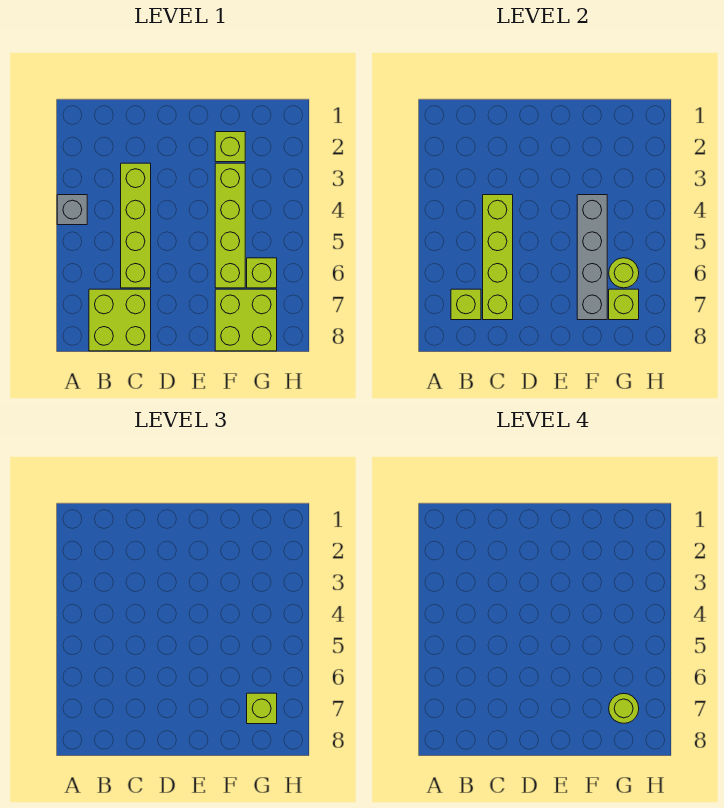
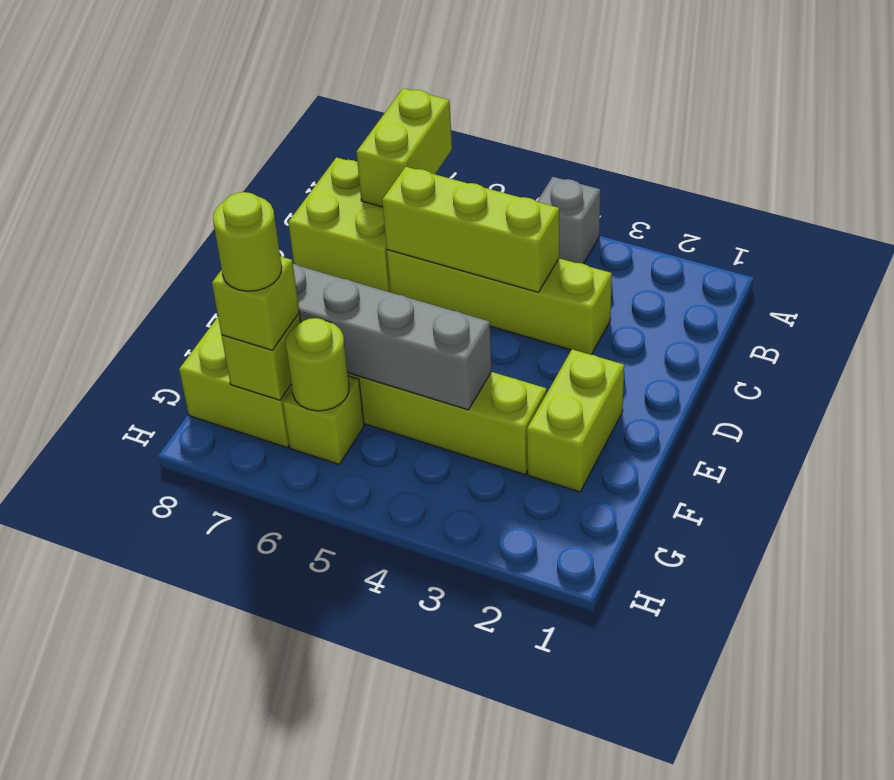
lime brick B7 level 2 -> lime brick A7:B7 level 2
lime brick C4:C7 level 2 -> lime brick C4:C6 level 2
lime brick F2 level 1 -> lime brick E2:F2 level 1

